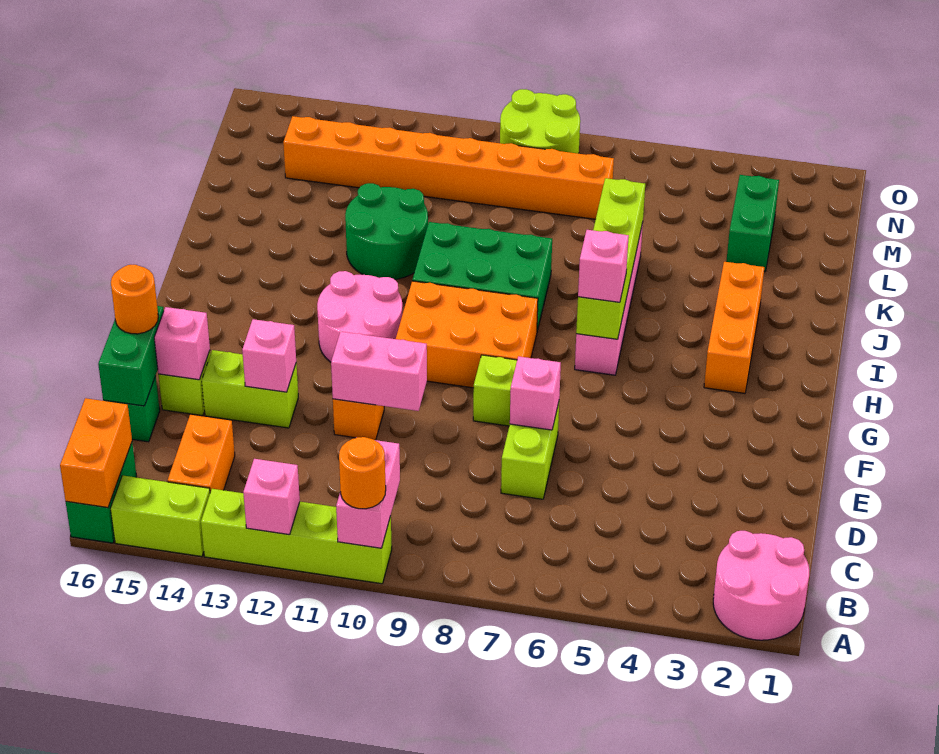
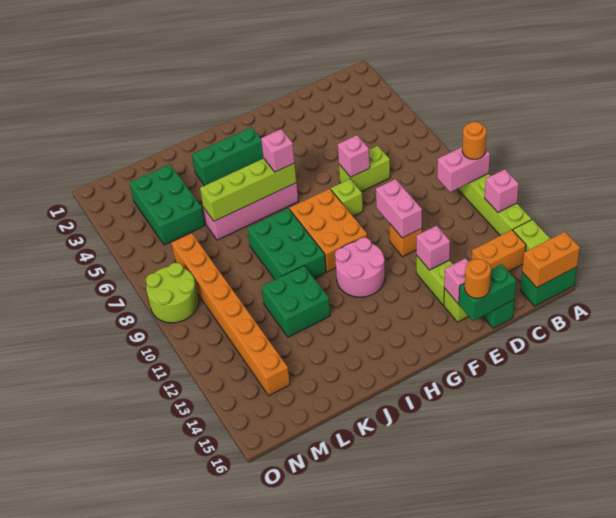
pink round brick A1:B2 level 1 -> none
orange brick H3:J3 level 1 -> green brick H3:J3 level 1
green round brick J11:K12 level 1 -> green brick J11:K12 level 1
green brick L3:M3 level 1 -> green brick L3:M5 level 1

